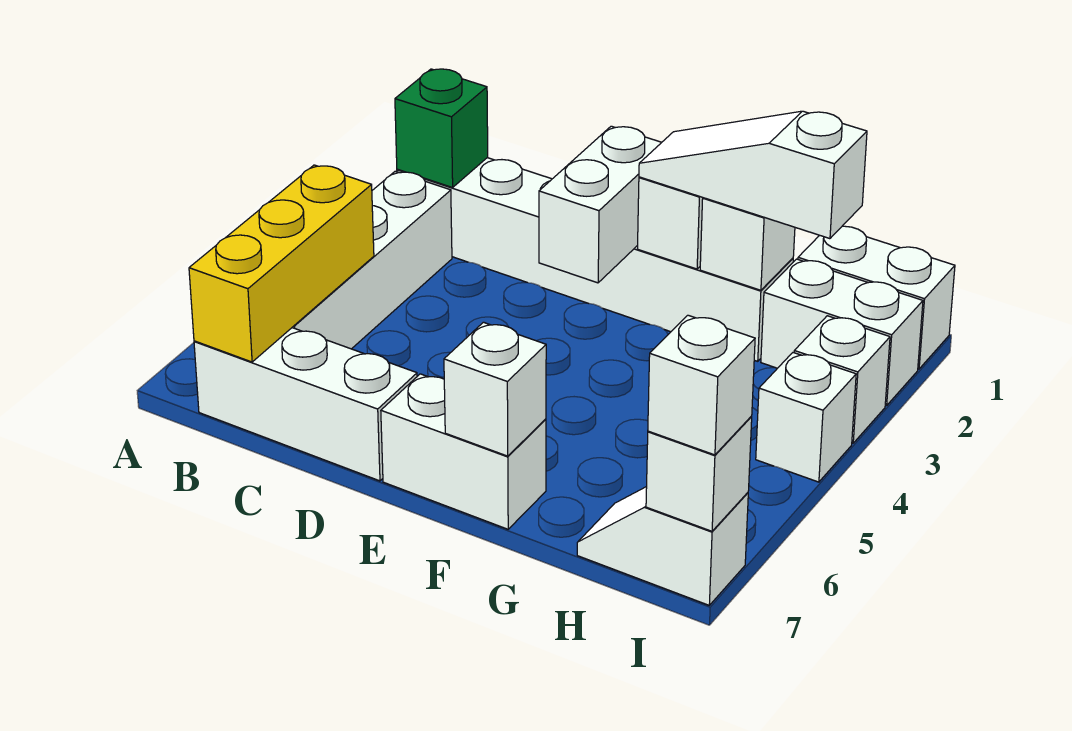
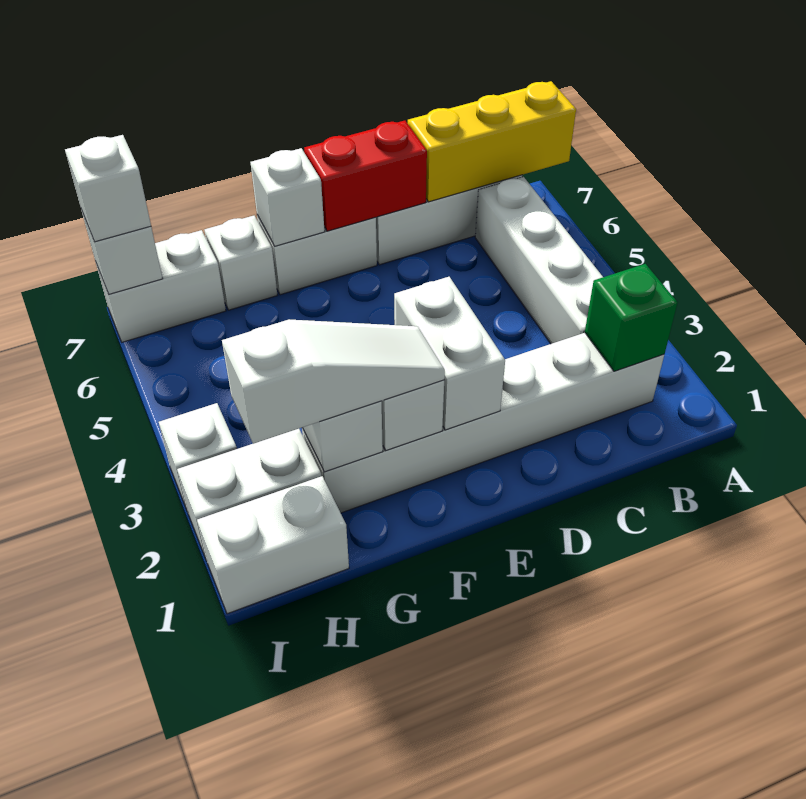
yellow brick B5:B7 level 2 -> yellow brick A7:C7 level 2
none -> red brick D7:E7 level 2
white slope H7:I7 level 1 top I -> white brick H7:I7 level 1
white brick I4 level 1 -> white brick G7 level 1

